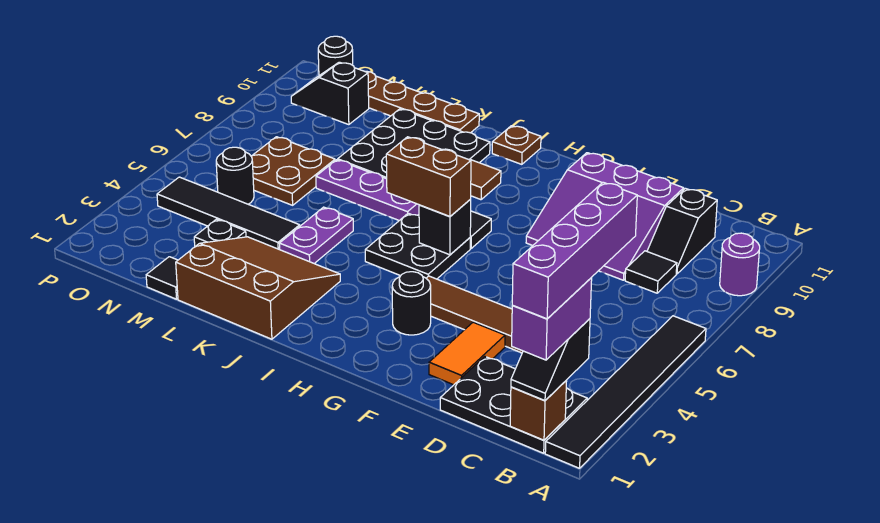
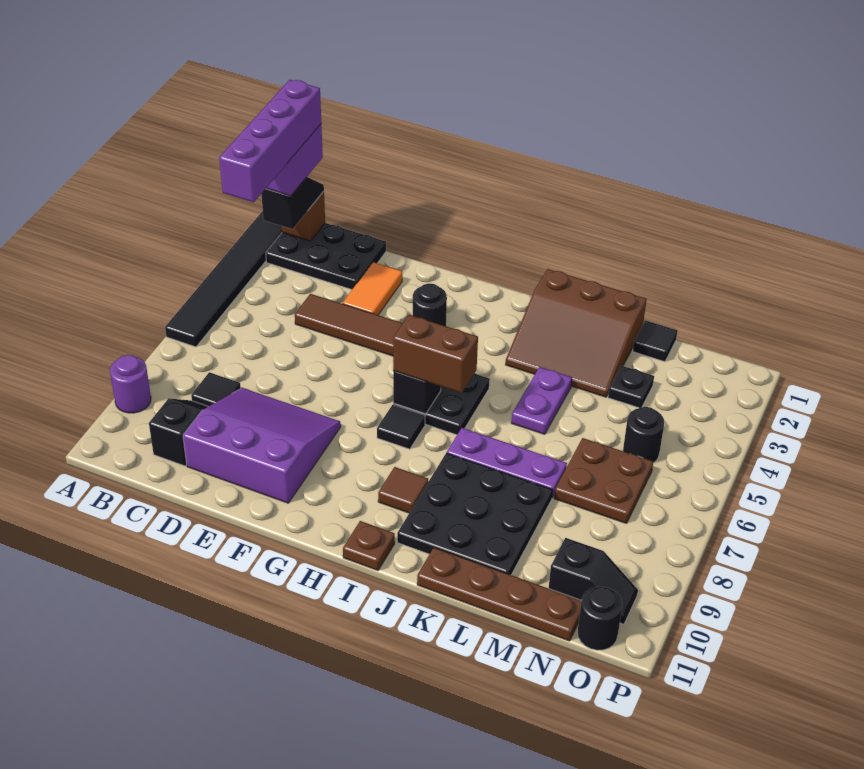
black tile L4:O4 level 1 -> none

